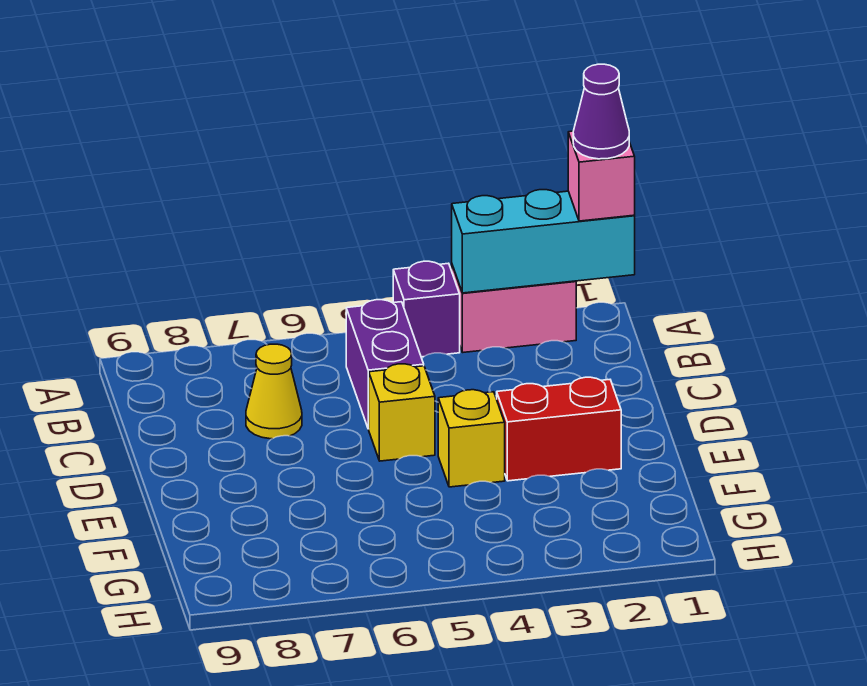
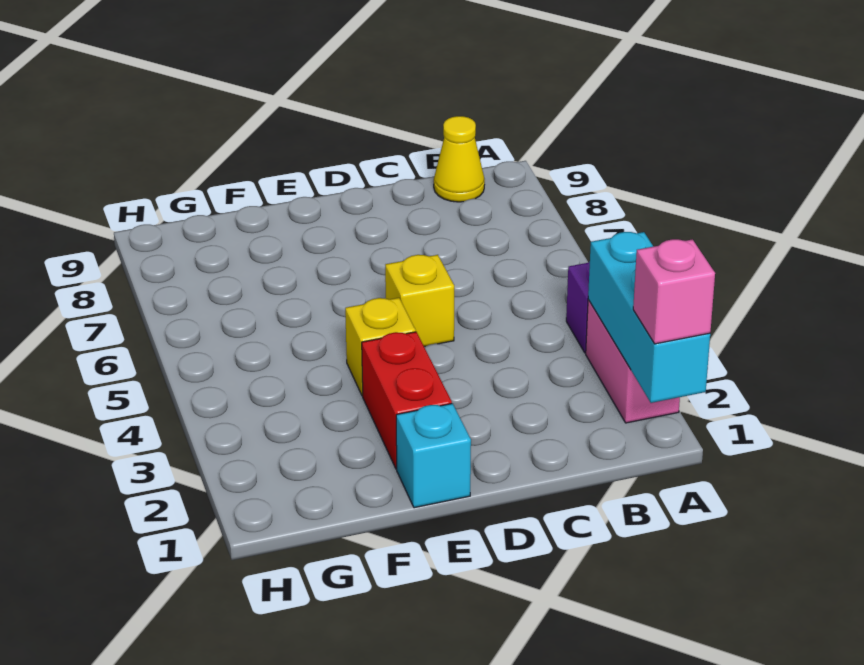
purple cone A1 level 4 -> none
purple brick B5:C5 level 1 -> none
yellow cone C7 level 1 -> yellow cone B9 level 1
none -> cyan brick E1 level 1

